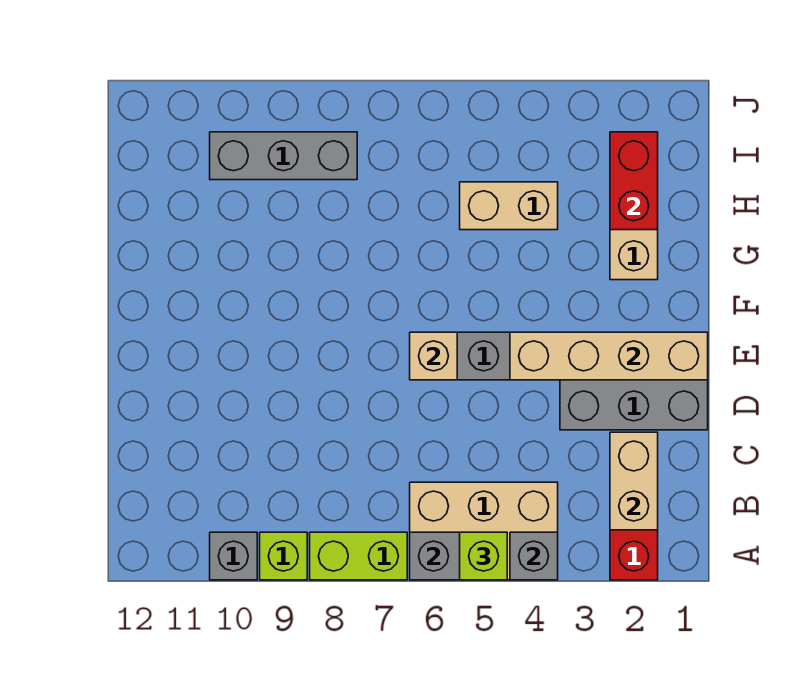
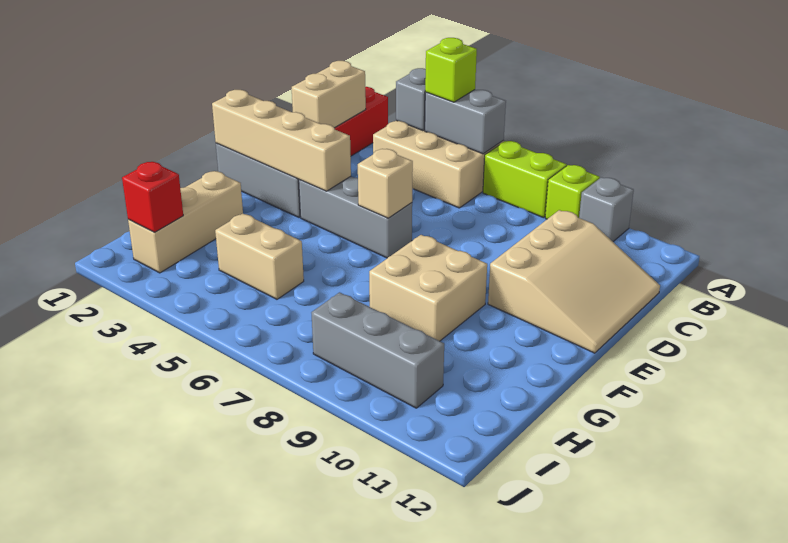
none -> tan slope C10:E12 level 1 top 10
none -> tan brick F8:G9 level 1
red brick H2:I2 level 2 -> red brick I2 level 2

